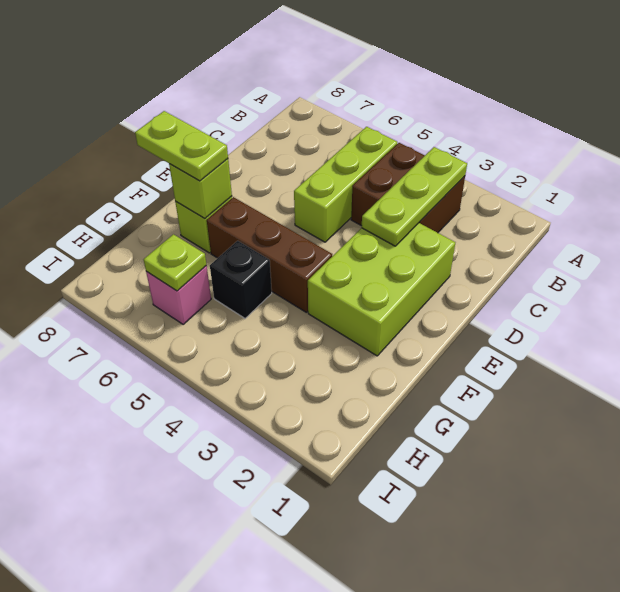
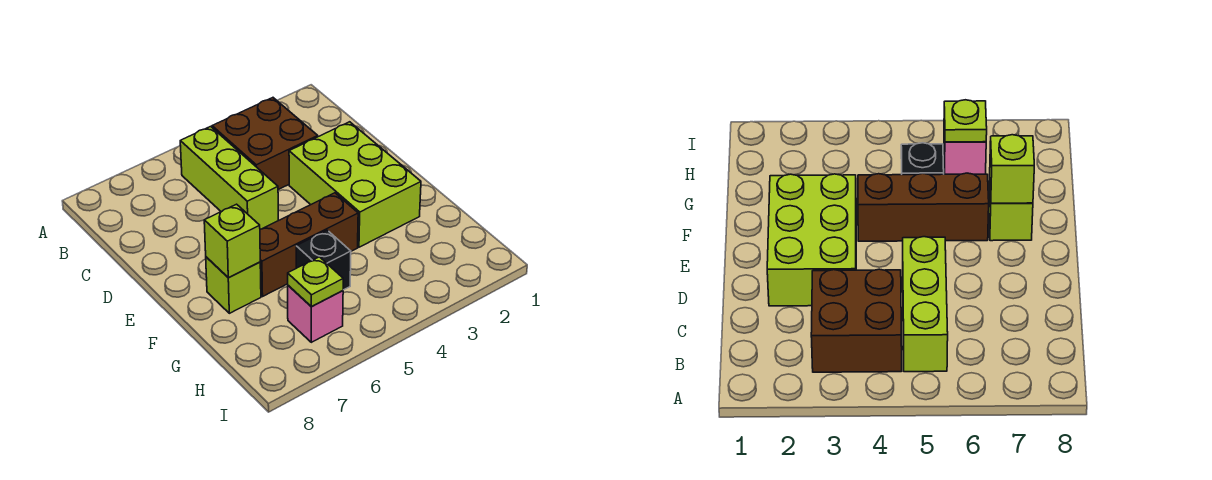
lime plate B3:D3 level 2 -> none
lime plate F7:F8 level 3 -> none

